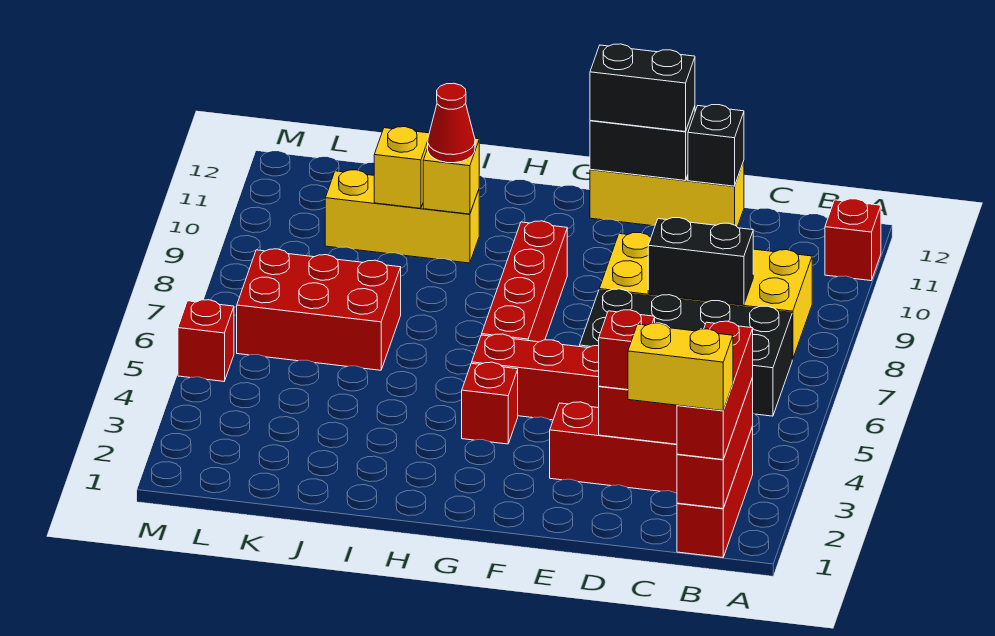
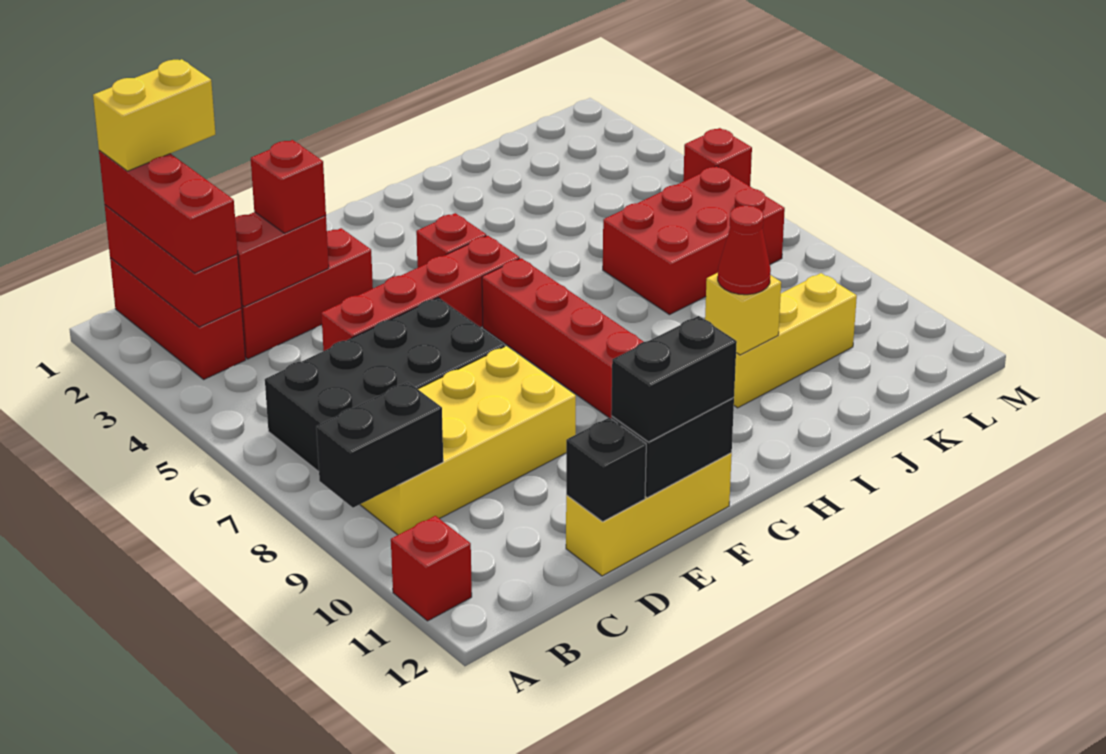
black brick C8:D8 level 2 -> black brick A9:B9 level 2
yellow brick J10 level 2 -> none

